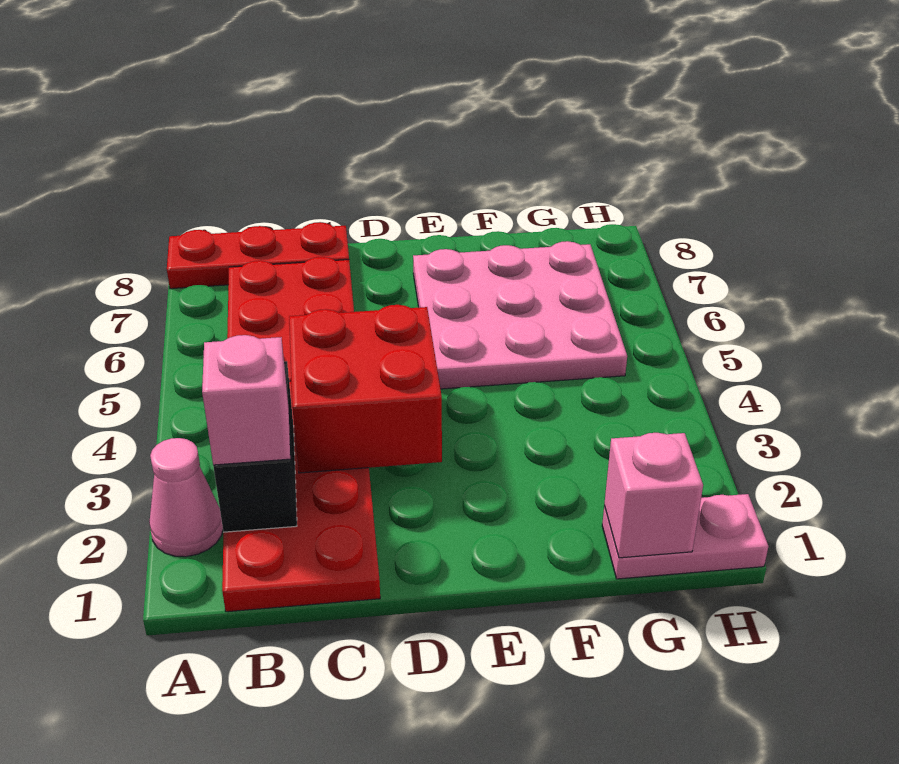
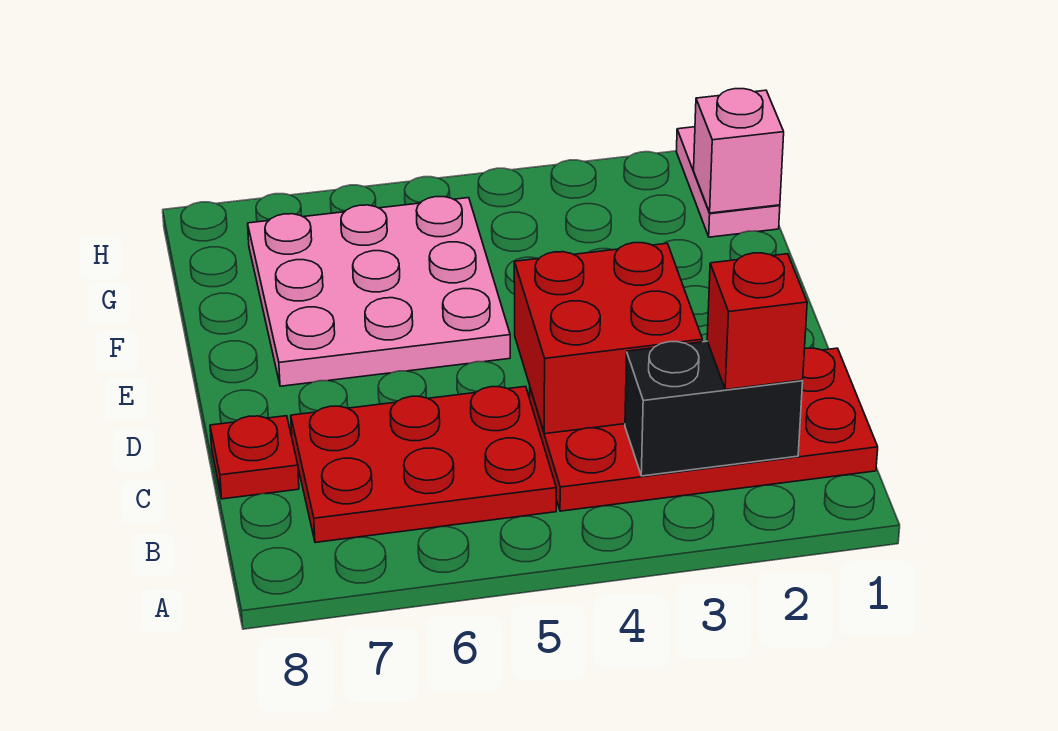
pink cone A2 level 1 -> none
red plate A8:C8 level 1 -> red plate C8 level 1
pink brick B2 level 3 -> red brick B2 level 3

